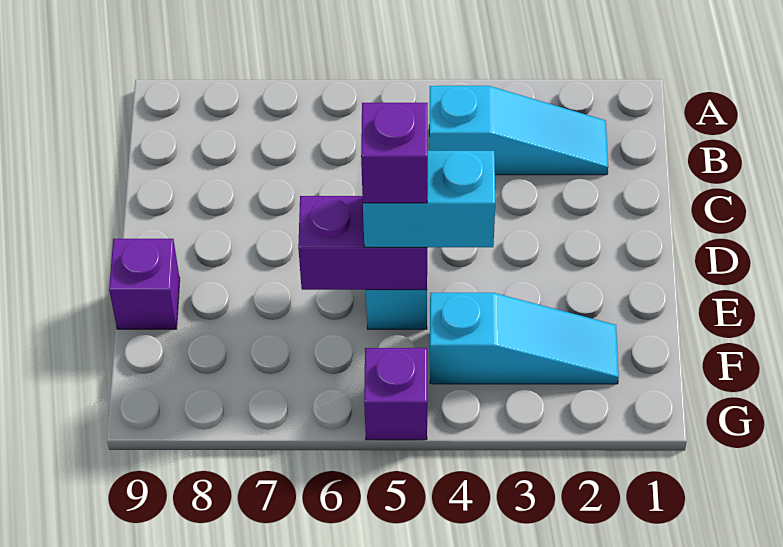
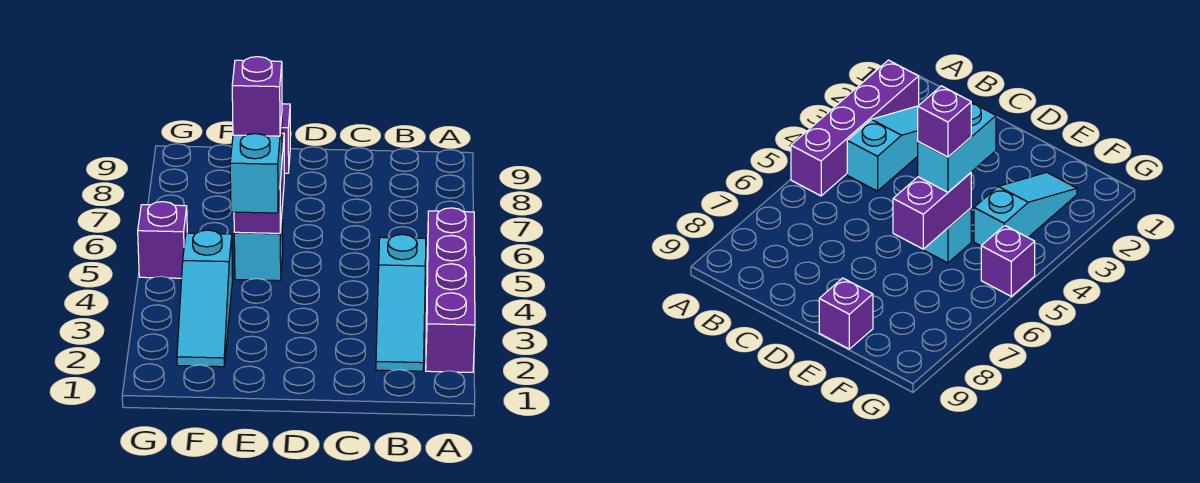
none -> purple brick A2:A5 level 1

